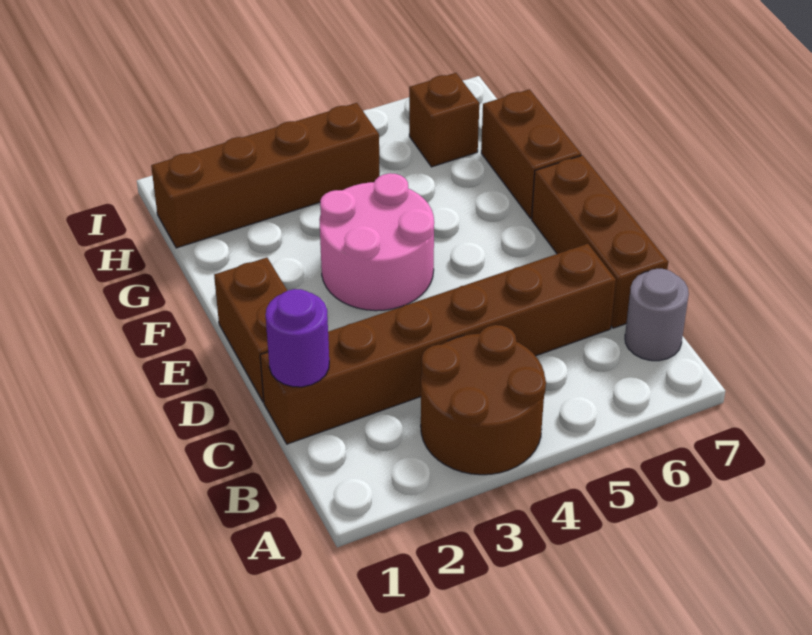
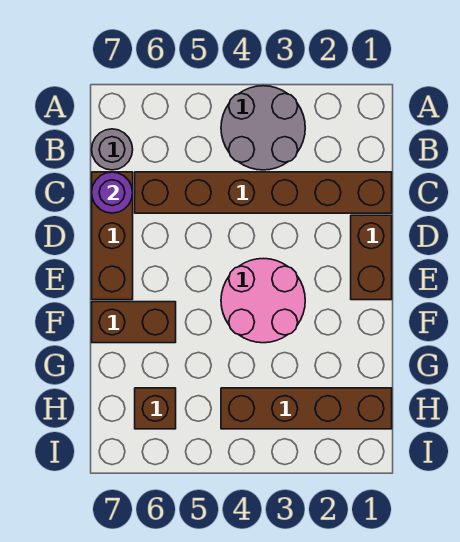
brown round brick A3:B4 level 1 -> grey round brick A3:B4 level 1
purple round brick C1 level 2 -> purple round brick C7 level 2
brown brick F7:G7 level 1 -> brown brick F6:F7 level 1

